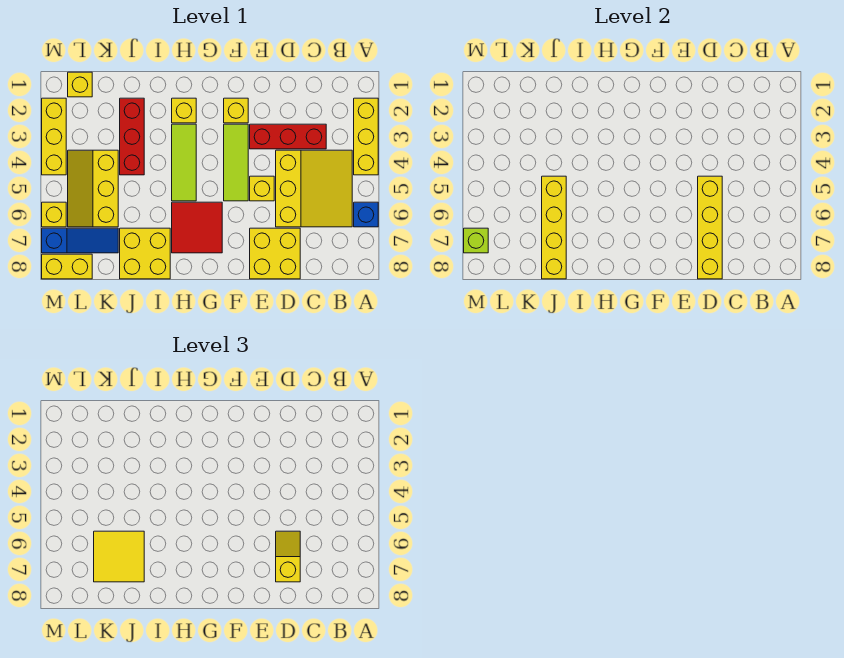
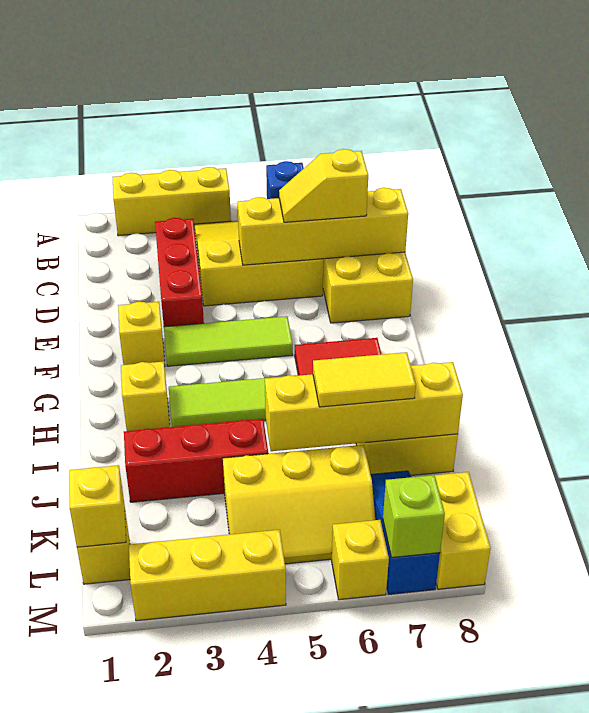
yellow brick E5 level 1 -> yellow brick L1 level 2
yellow tile J6:K7 level 3 -> yellow tile J6:J7 level 3

